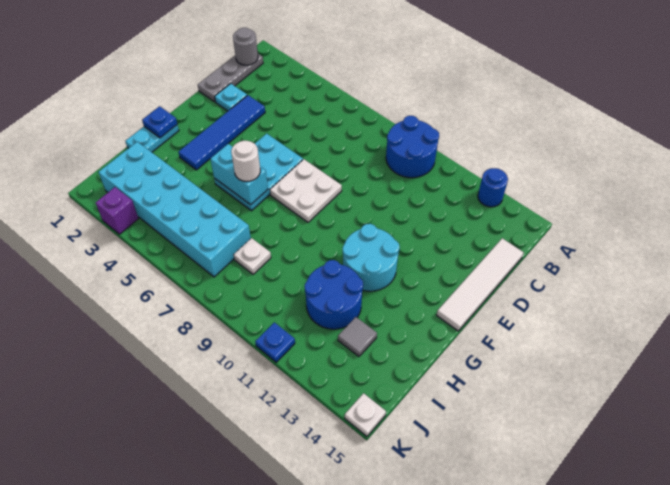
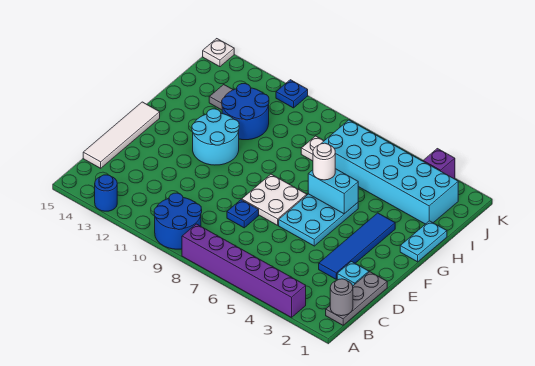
none -> purple brick A3:A8 level 1
blue plate G1 level 2 -> blue plate D8 level 1

